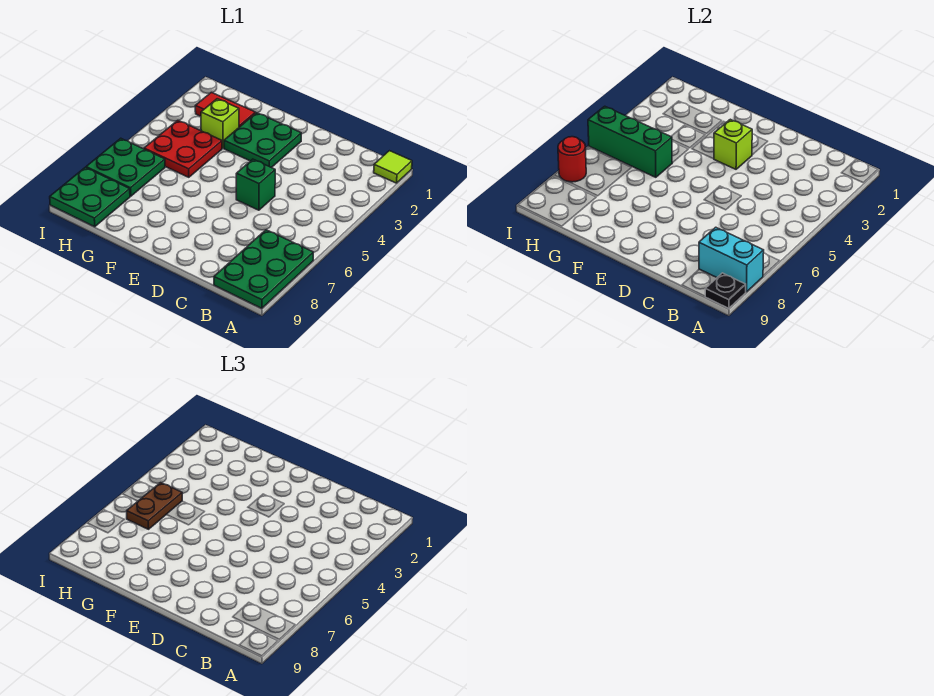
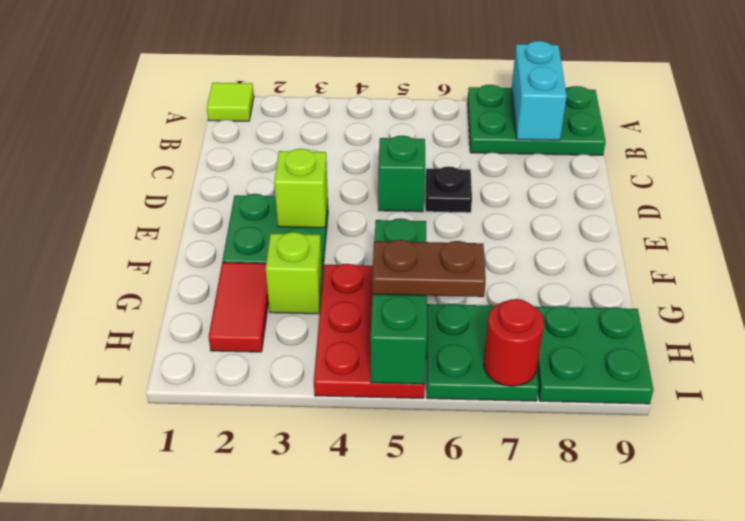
black plate A9 level 2 -> black plate D6 level 1
red plate G4:H5 level 1 -> red plate G4:I5 level 1

